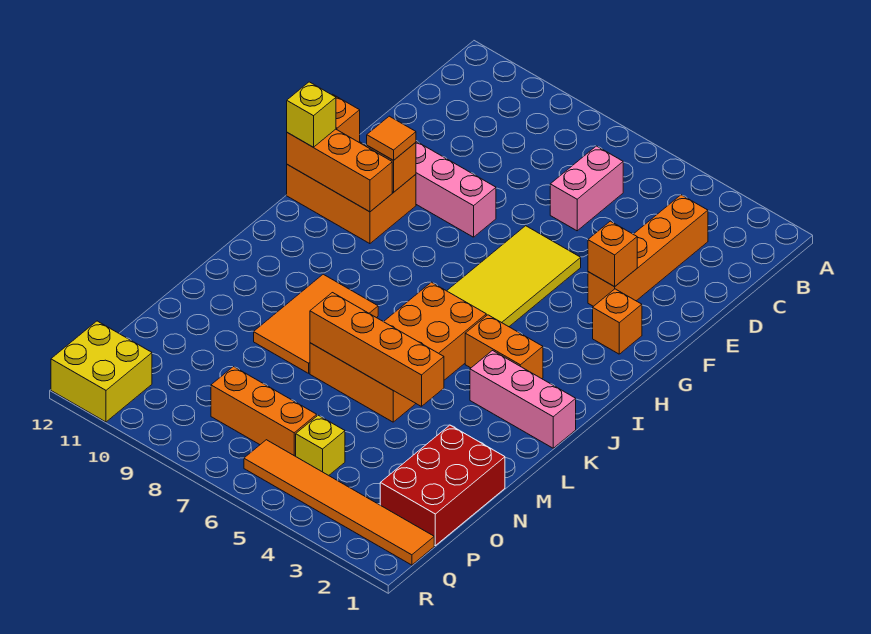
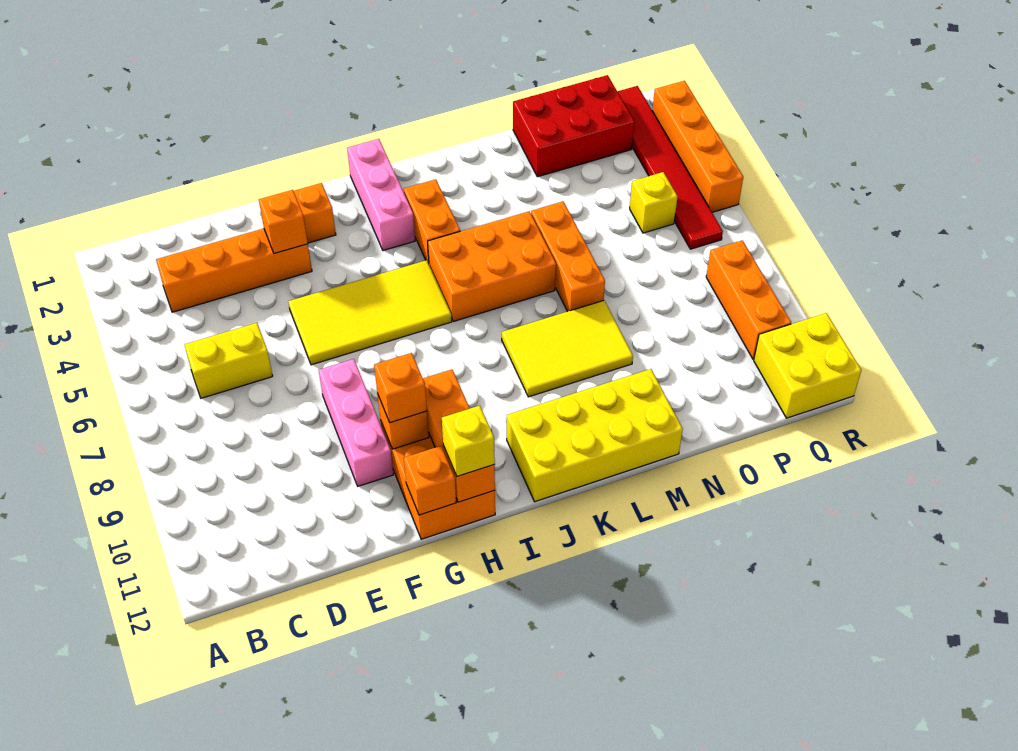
pink brick C6:D6 level 1 -> yellow brick C6:D6 level 1
orange tile G10 level 3 -> orange brick G10 level 3
none -> yellow brick J11:M12 level 1
pink brick K1:K3 level 1 -> pink brick I1:I3 level 1
orange tile K8:M9 level 1 -> yellow tile K8:M9 level 1
orange brick M4:M7 level 2 -> orange brick R2:R5 level 1
orange brick P6:P8 level 1 -> orange brick Q8:Q10 level 1
orange tile Q1:Q6 level 1 -> red tile Q1:Q6 level 1

